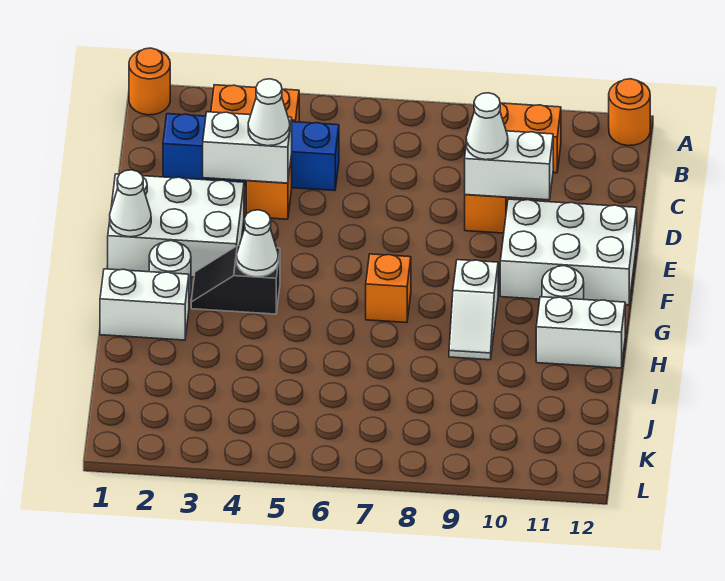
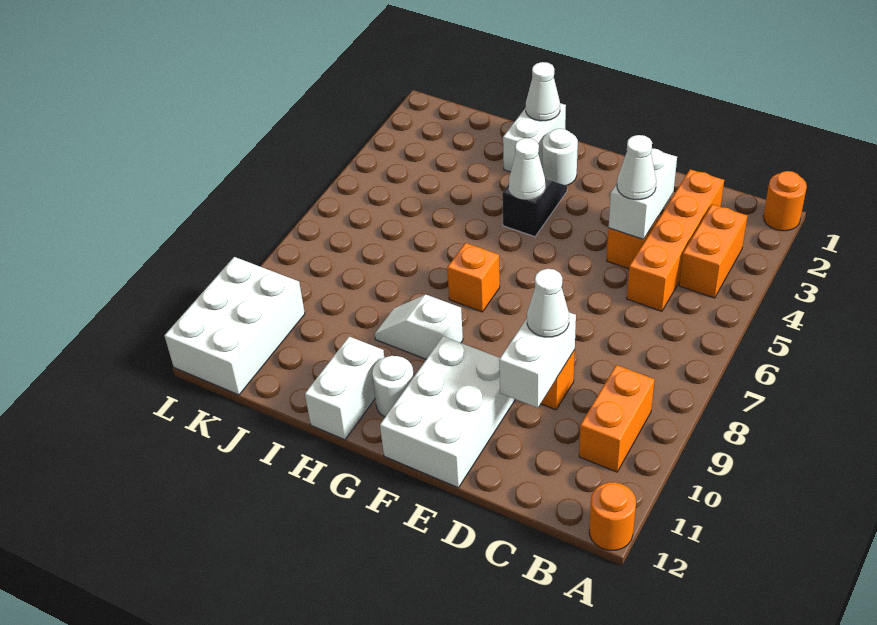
blue brick C2:C5 level 1 -> orange brick C2:C5 level 1
white brick E1:F3 level 1 -> white brick K10:L12 level 1
white cone F1 level 2 -> white cone H1 level 2

